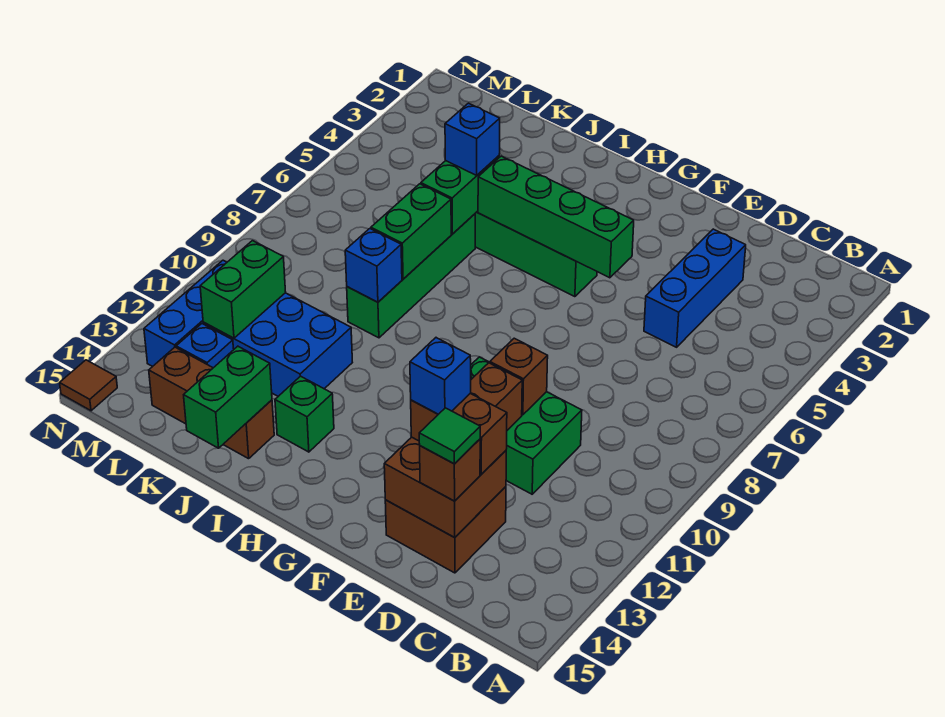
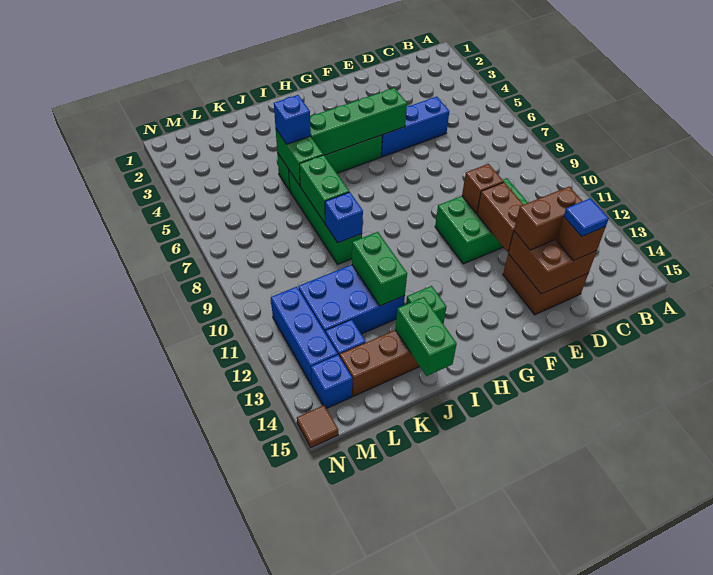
blue brick D3:D5 level 1 -> blue brick D5:F5 level 1
green tile D14 level 4 -> blue tile D14 level 4
blue brick E13 level 4 -> blue brick M14 level 1
green brick L11:L12 level 2 -> green brick J11:J12 level 2

